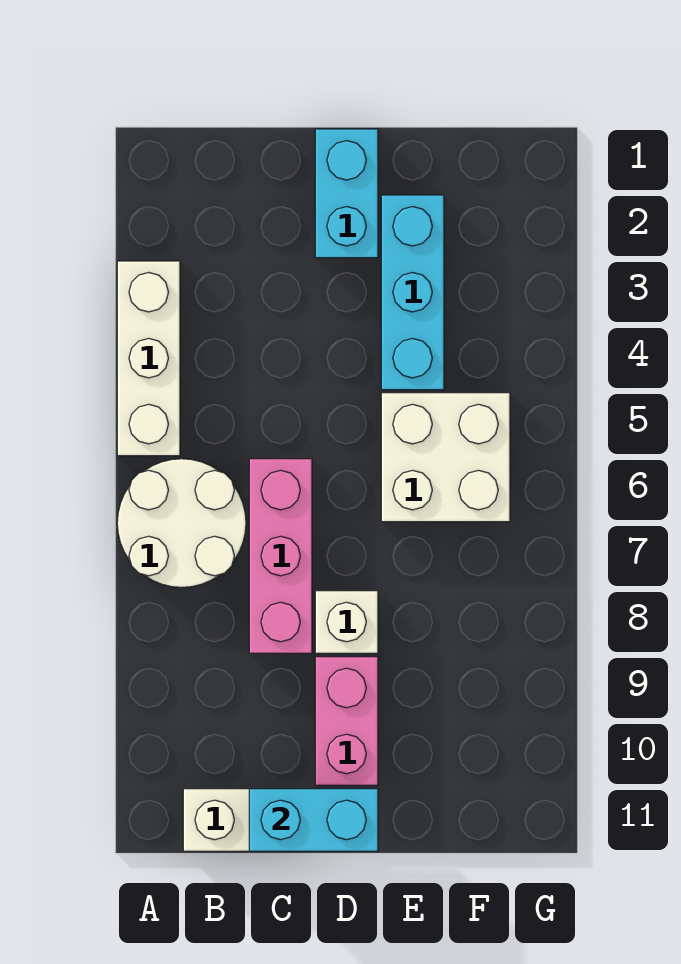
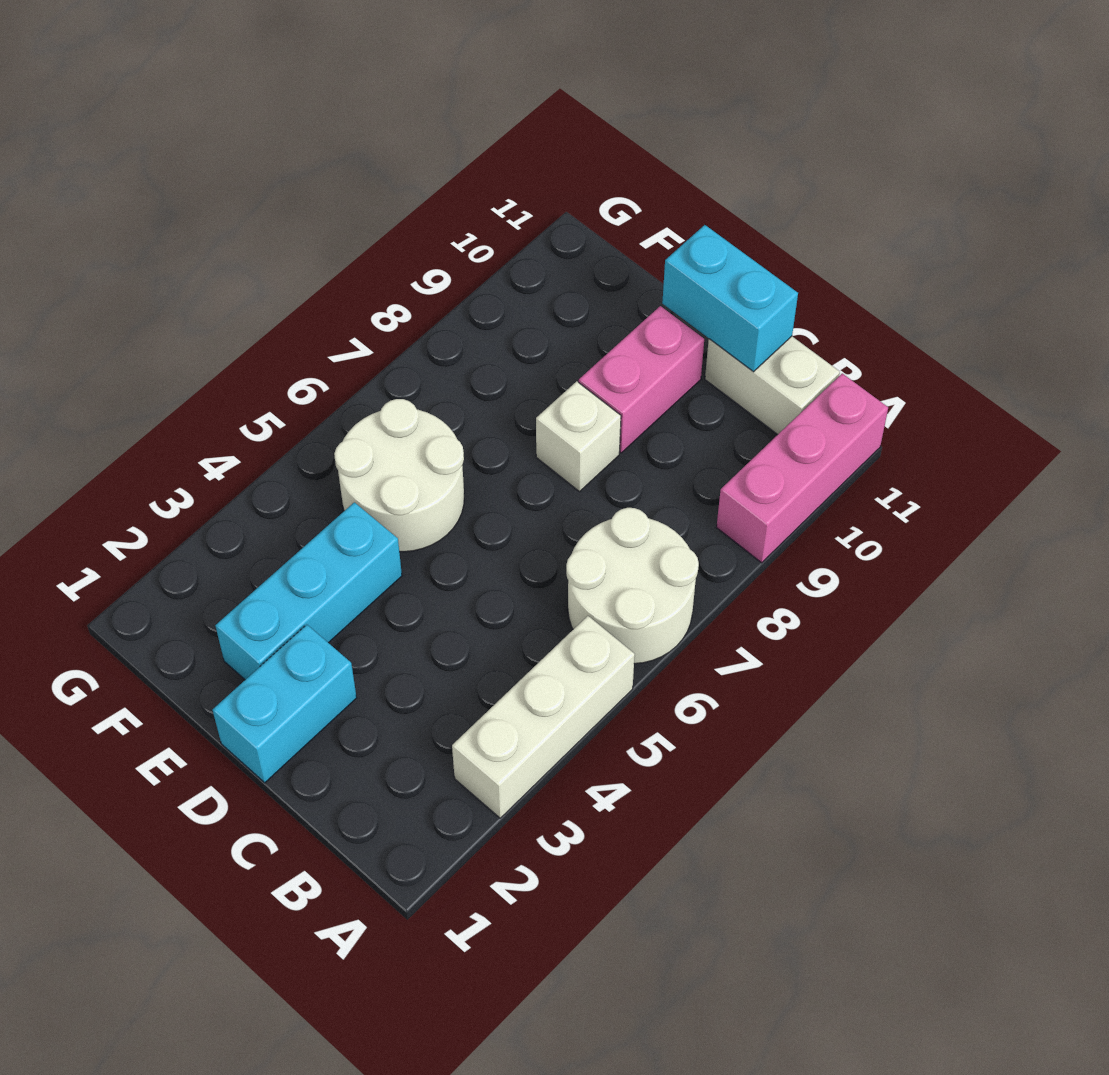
pink brick C6:C8 level 1 -> pink brick A9:A11 level 1
white brick E5:F6 level 1 -> white round brick E5:F6 level 1

